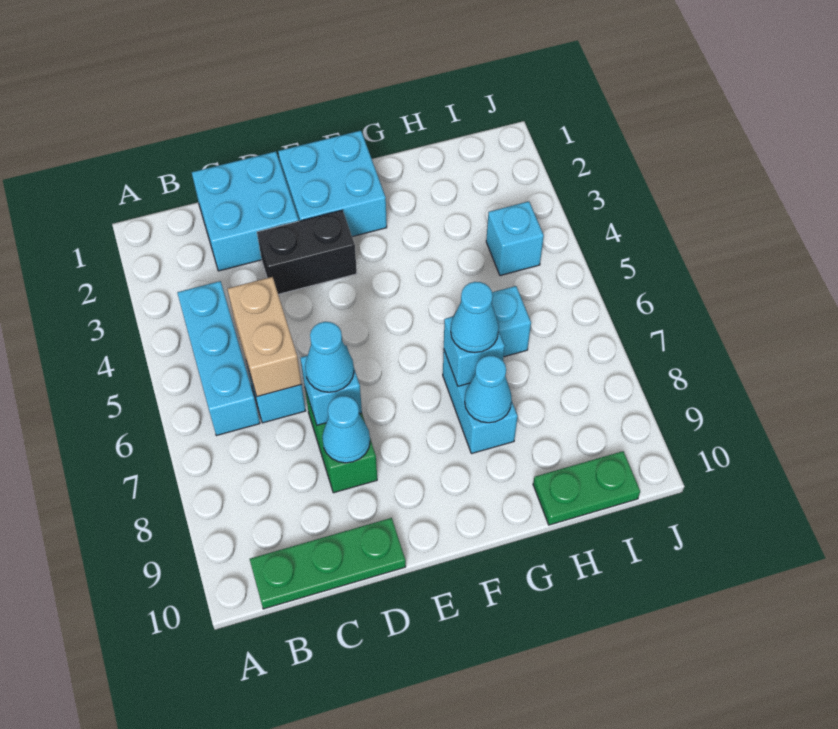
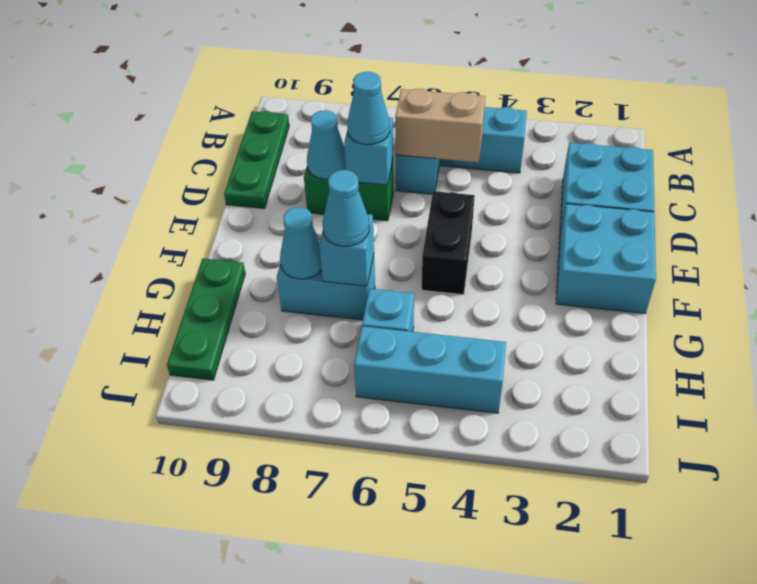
black brick D3:E3 level 1 -> black brick E5:F5 level 1
green plate H10:I10 level 1 -> green plate G10:I10 level 1
cyan brick I4 level 1 -> cyan brick I4:I6 level 1

